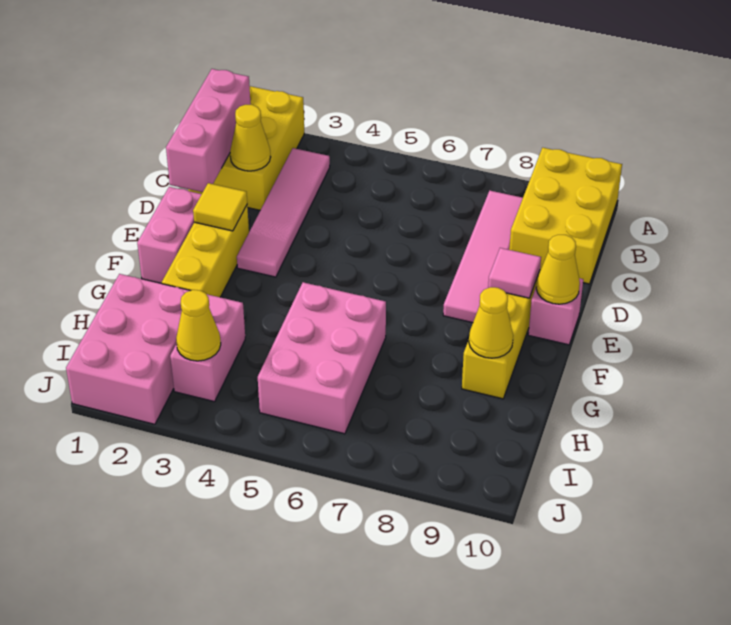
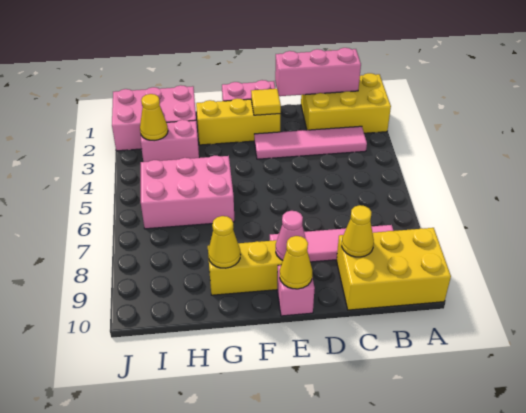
yellow cone C2 level 2 -> yellow cone C9 level 2
pink tile E9 level 2 -> pink cone E9 level 2

